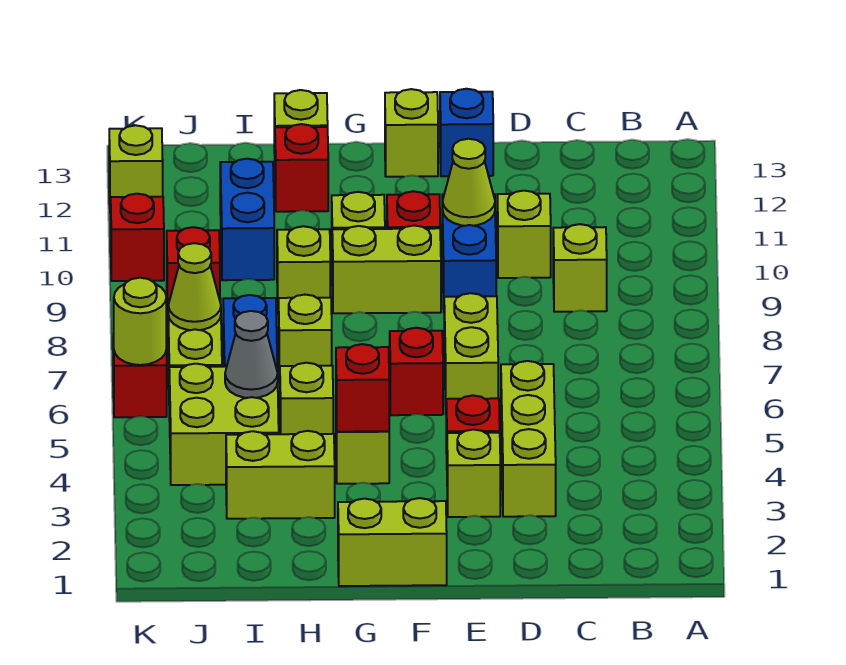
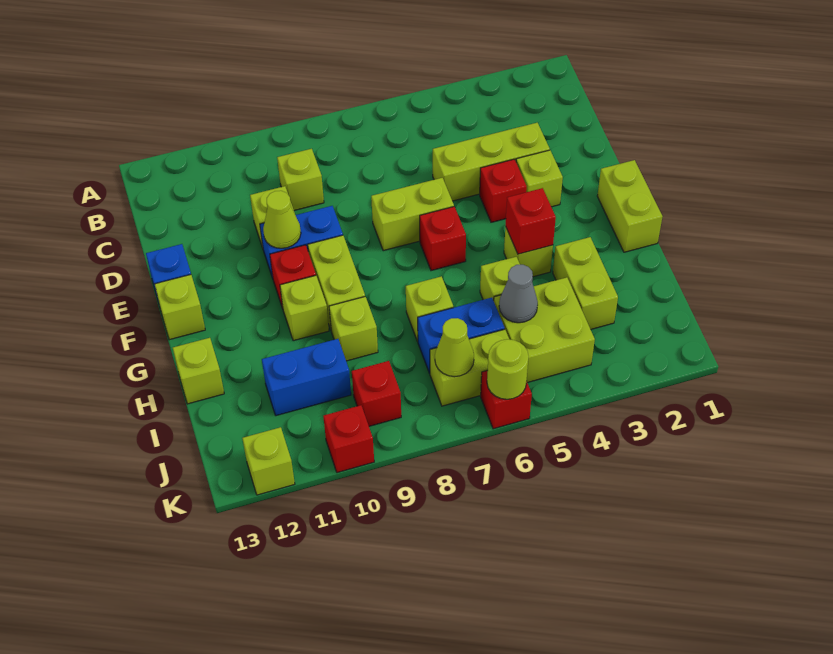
red brick H12 level 1 -> none

